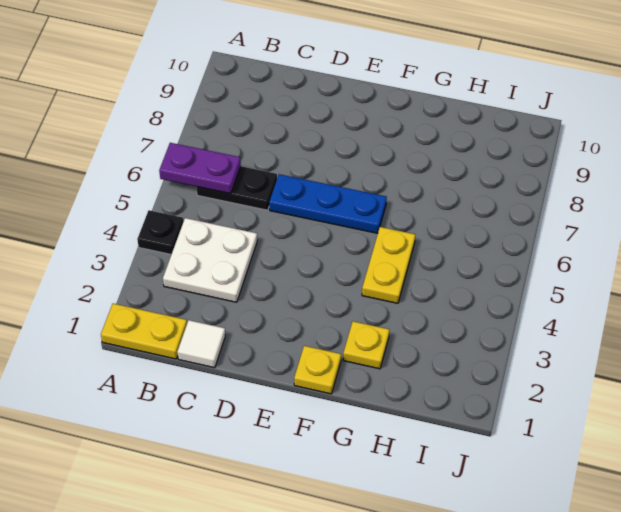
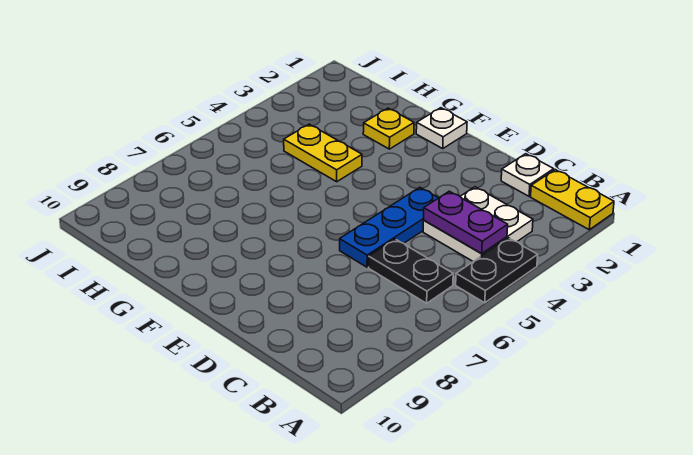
black plate A4 level 1 -> black plate A4:A5 level 1
purple plate A6:B6 level 2 -> purple plate B4:C4 level 2
white tile C1 level 1 -> white plate C1 level 1
blue plate D6:F6 level 1 -> blue plate D4:D6 level 1
yellow plate F1 level 1 -> white plate F1 level 1
yellow plate G4:G5 level 1 -> yellow plate G4:H4 level 1

